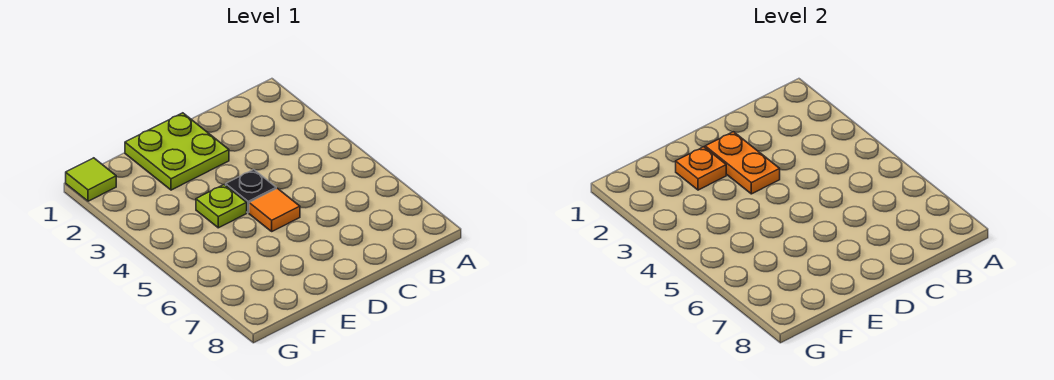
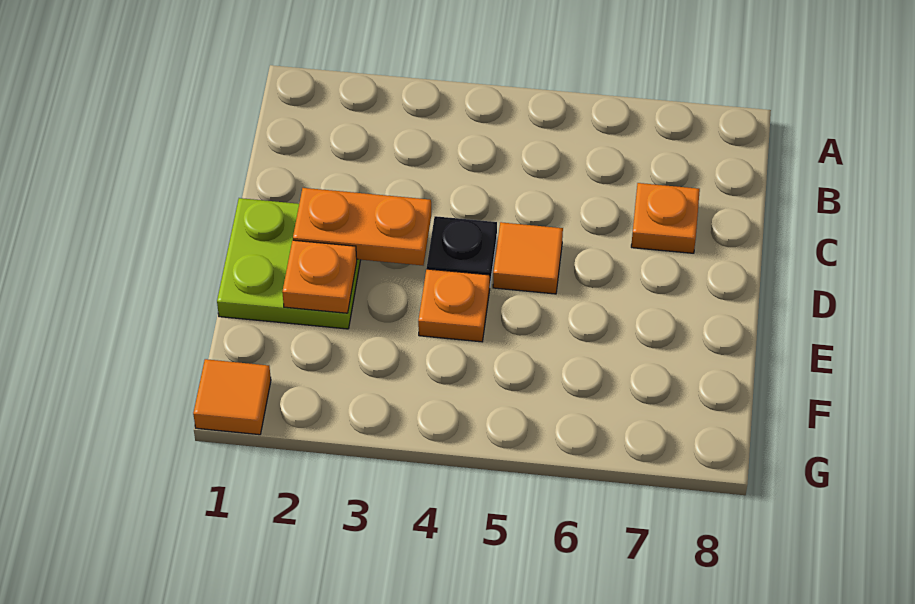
none -> orange plate C7 level 1
lime plate E4 level 1 -> orange plate E4 level 1
lime tile G1 level 1 -> orange tile G1 level 1

